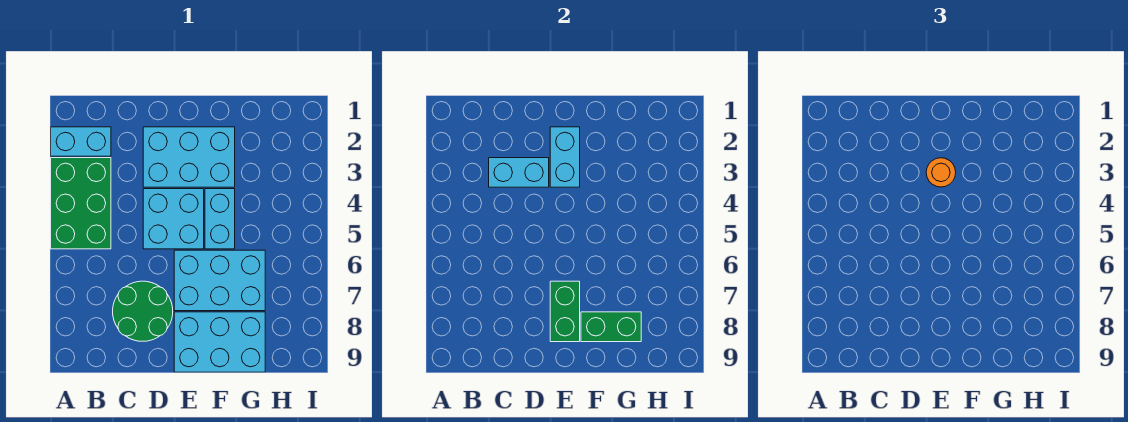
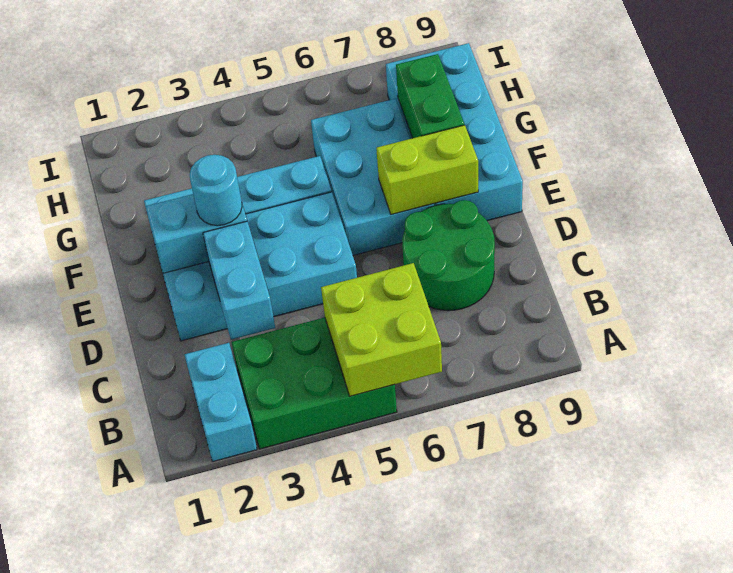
none -> lime brick A5:B6 level 2
orange round brick E3 level 3 -> cyan round brick E3 level 3
green brick E7:E8 level 2 -> lime brick E7:E8 level 2
cyan brick E8:G9 level 1 -> cyan brick E8:H9 level 1

